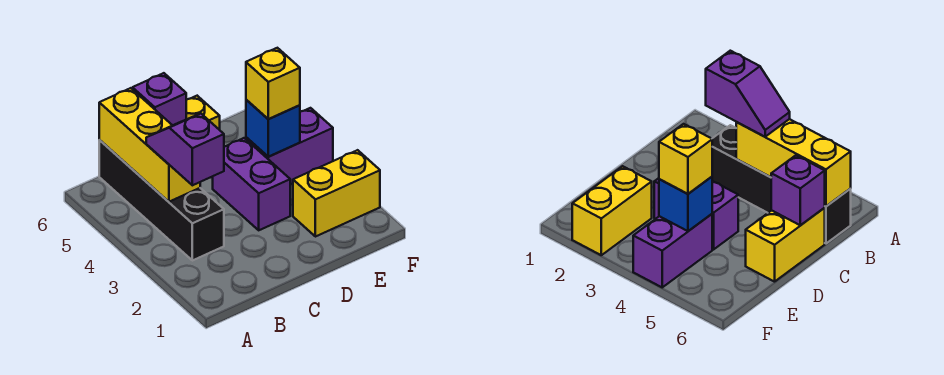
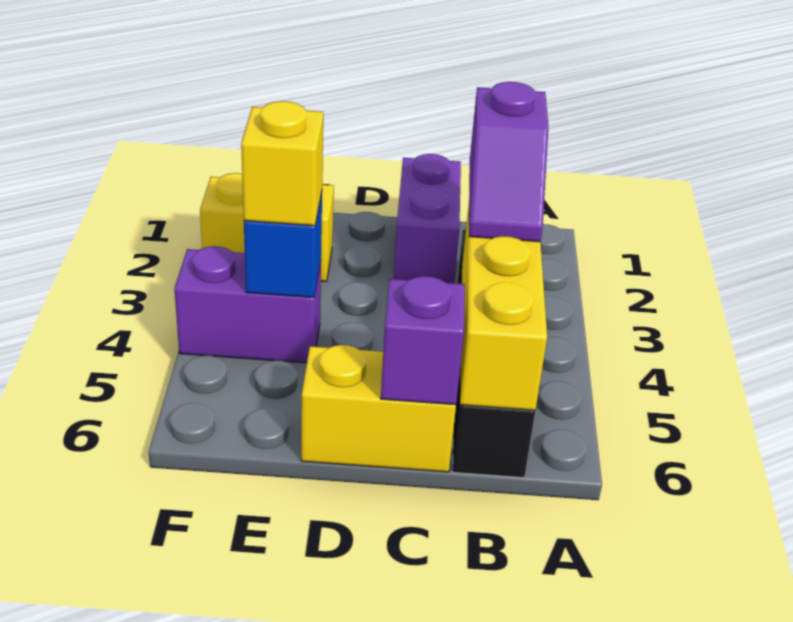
purple brick D3:D4 level 1 -> purple brick C1:C2 level 1

